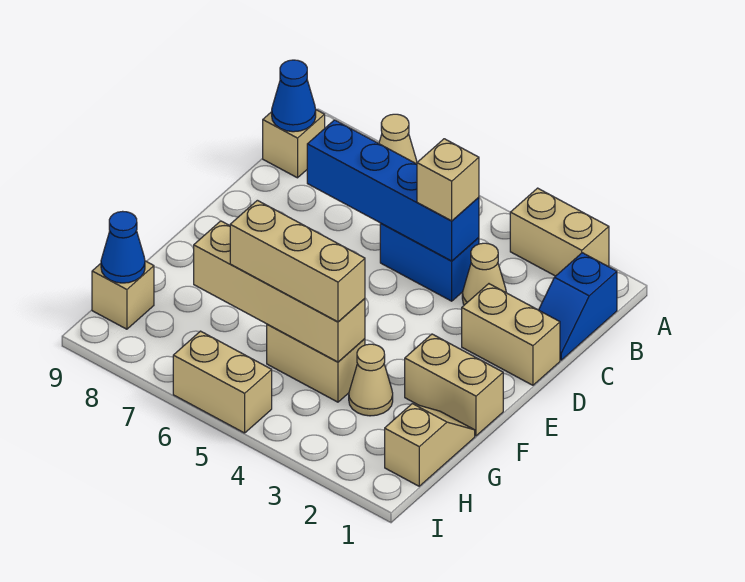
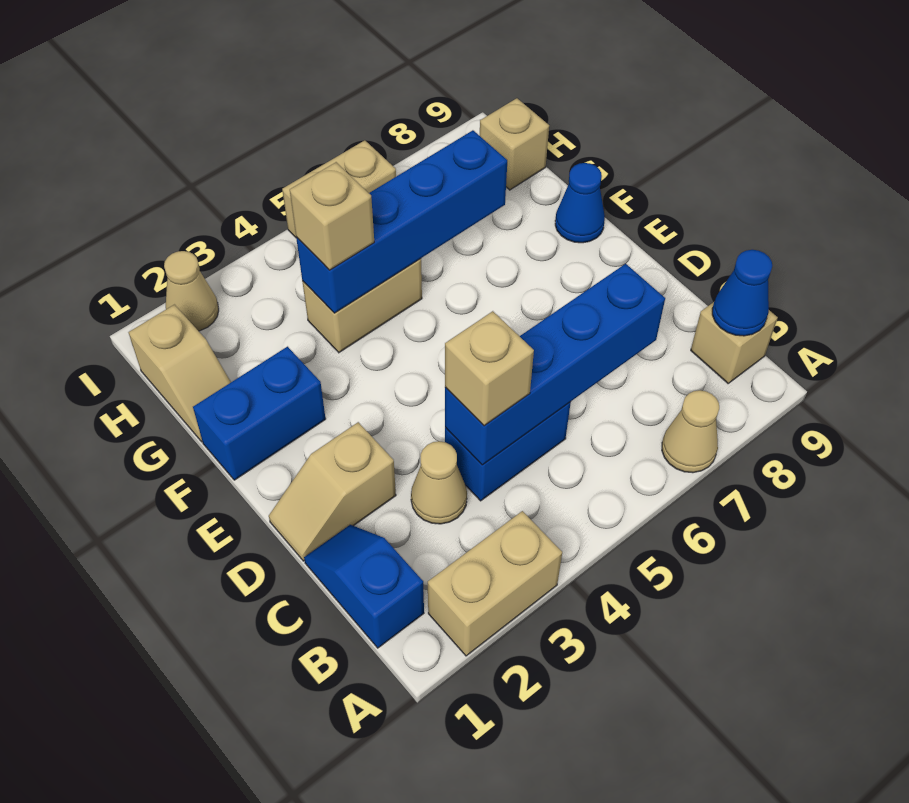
tan brick D1:D2 level 1 -> tan slope D1:D2 level 1 top 2
tan brick F1:F2 level 1 -> blue brick F1:F2 level 1
tan cone G3 level 1 -> tan cone I2 level 1
tan brick G4:G7 level 2 -> blue brick G4:G7 level 2
tan brick G4:G6 level 3 -> tan brick G4 level 3
blue cone H9 level 2 -> blue cone F9 level 1

